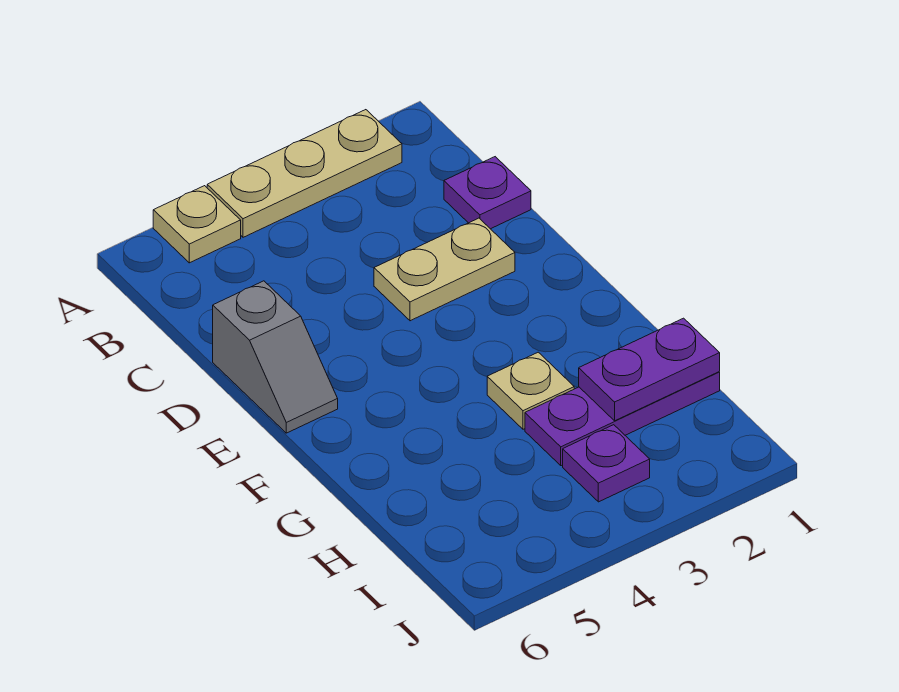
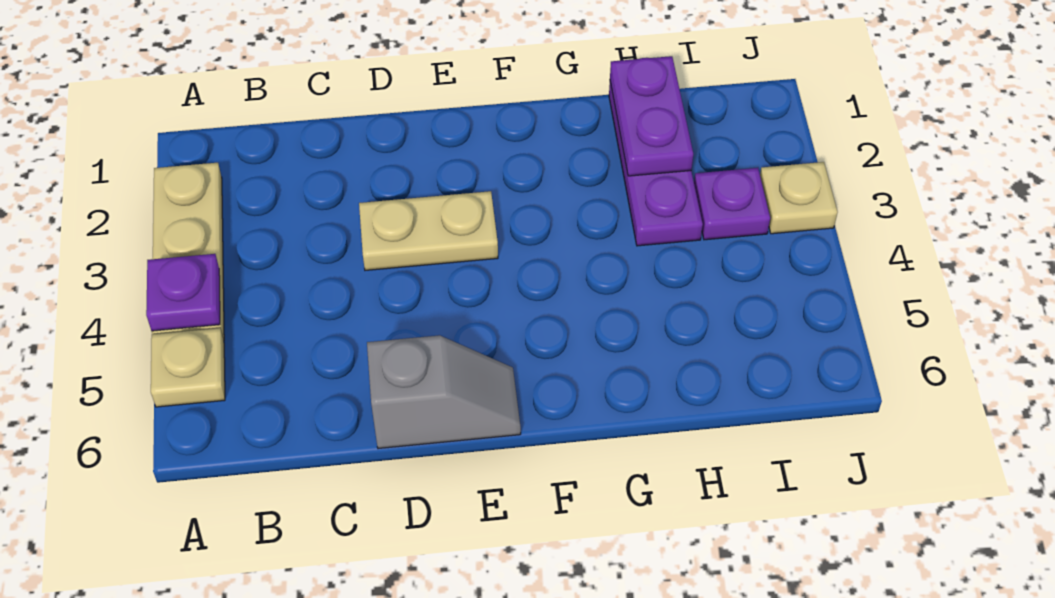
purple plate C1 level 1 -> purple plate A4 level 2
tan plate D2:D3 level 1 -> tan plate D3:E3 level 1
tan plate G3 level 1 -> tan plate J3 level 1

